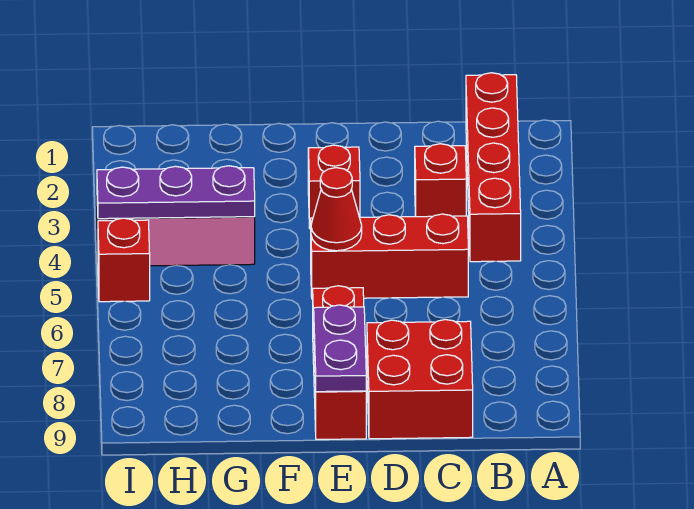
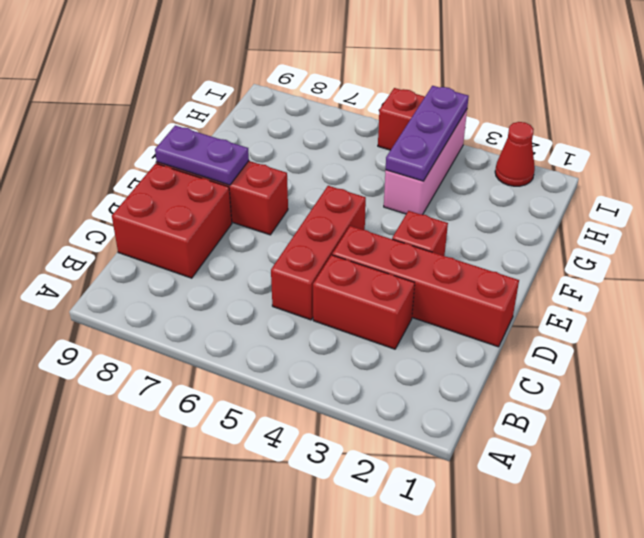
red brick B1:B4 level 1 -> red brick D1:D4 level 1
red brick C3 level 1 -> red brick C3:C4 level 1
red cone E5 level 2 -> red cone I2 level 1

